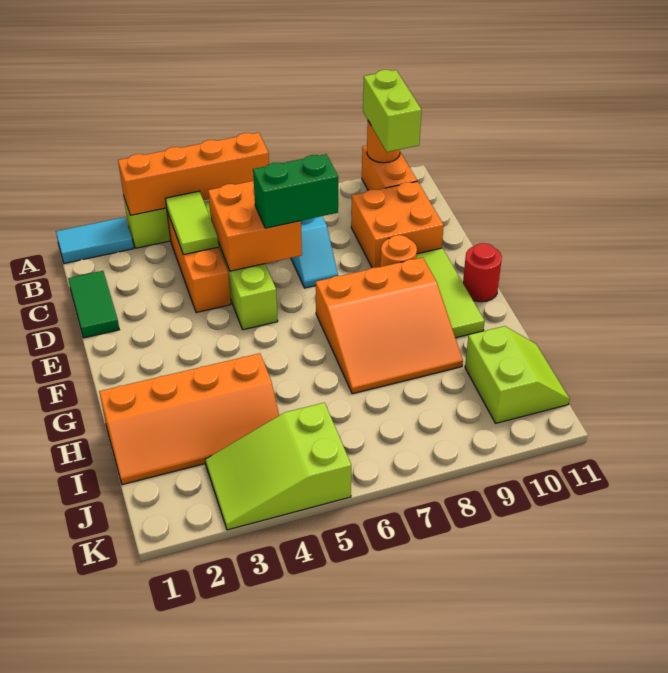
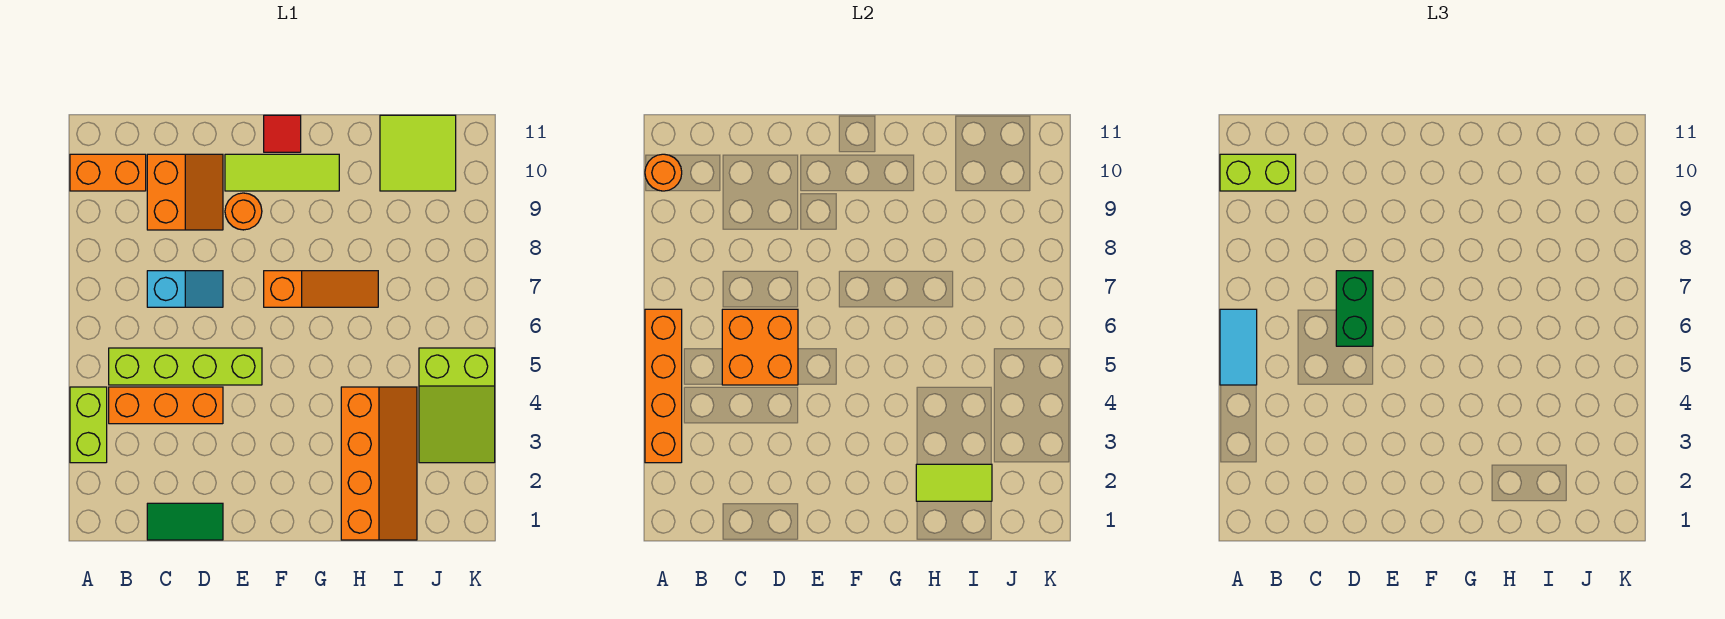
cyan tile A1:A2 level 1 -> cyan tile A5:A6 level 3
lime tile B4:C4 level 2 -> lime tile H2:I2 level 2
orange brick C9:D10 level 1 -> orange slope C9:D10 level 1 top C
orange slope F7:H9 level 1 top F -> orange slope F7:H7 level 1 top F
red round brick F11 level 1 -> red tile F11 level 1
lime slope I10:J11 level 1 top 10 -> lime tile I10:J11 level 1

